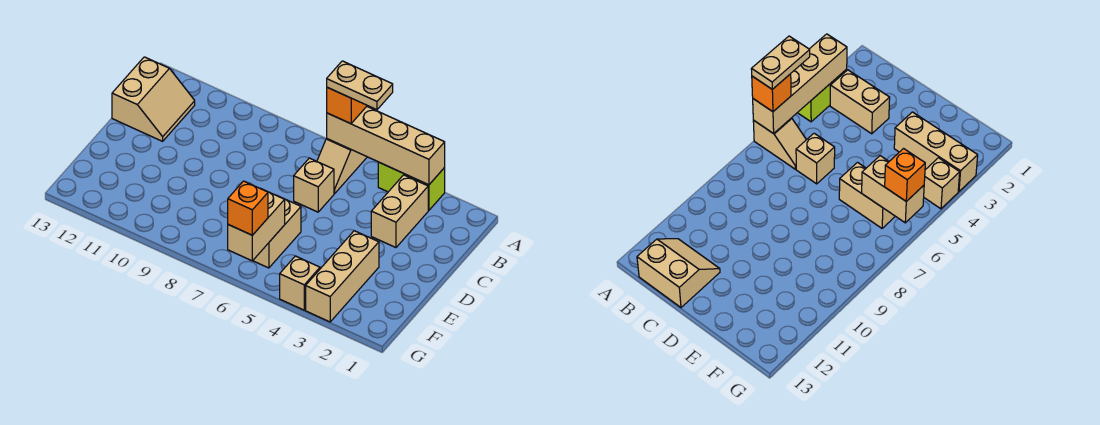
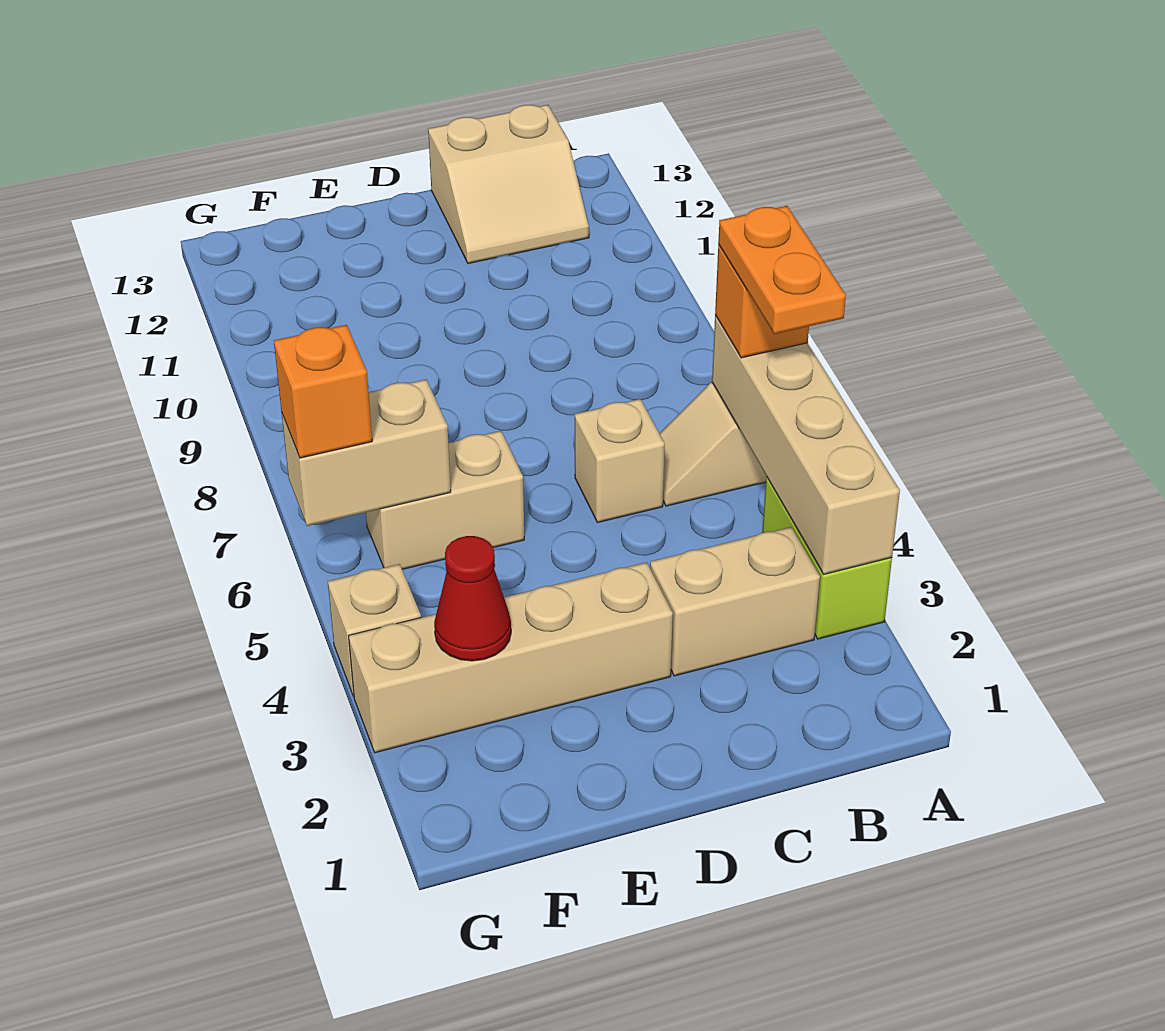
tan plate A5:A6 level 4 -> orange plate A5:A6 level 4
tan brick E3:G3 level 1 -> tan brick D3:G3 level 1
none -> red cone F3 level 2

